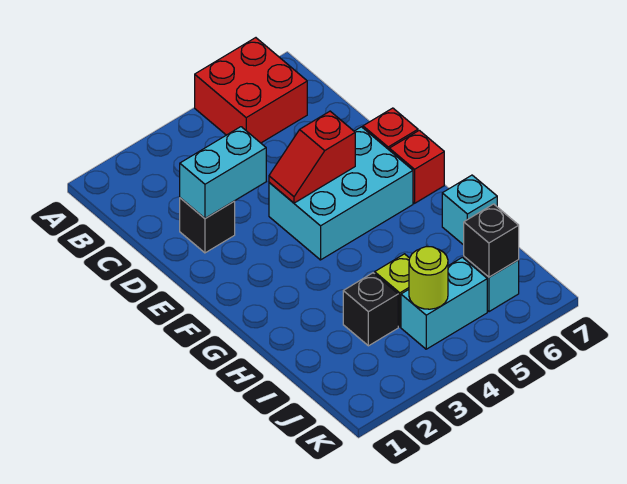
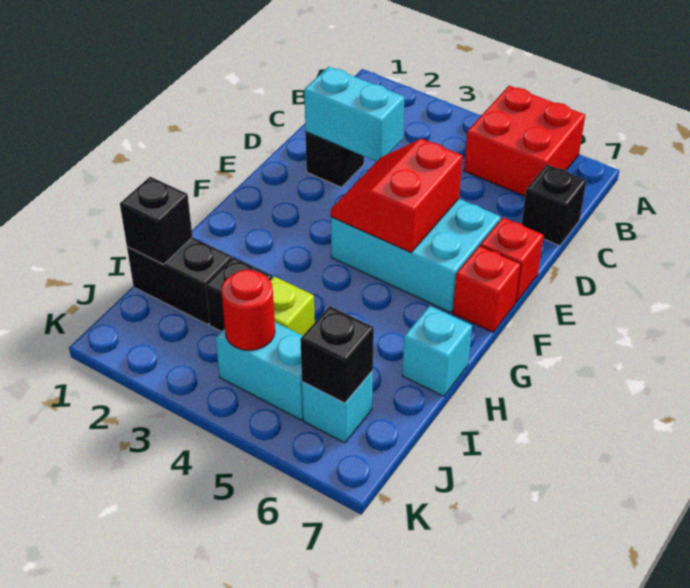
none -> black brick C7 level 1
red slope E4:E5 level 2 top 5 -> red slope E4:F5 level 2 top 5
none -> black brick I1:I2 level 1
none -> black brick I1 level 2
lime round brick J4 level 2 -> red round brick J4 level 2

